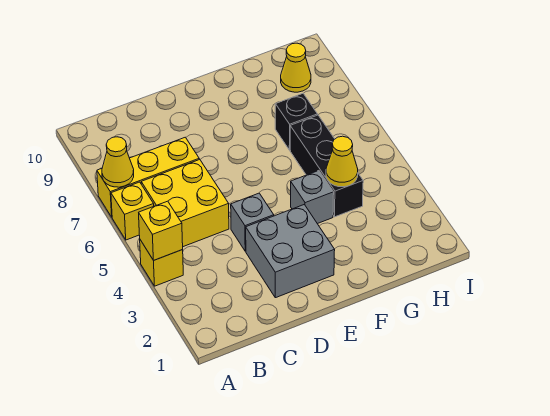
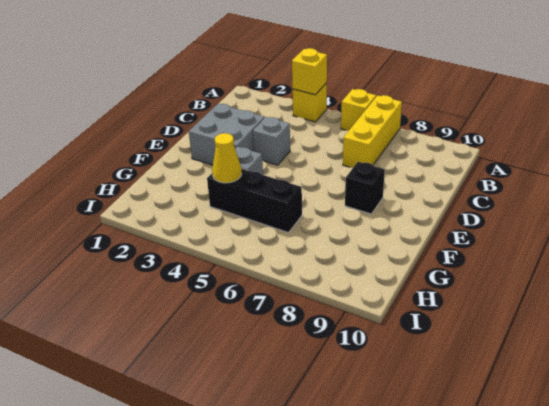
yellow cone A7 level 2 -> none
yellow brick B5:C6 level 1 -> none
black brick G7 level 1 -> black brick E8 level 1
yellow cone H9 level 1 -> none

